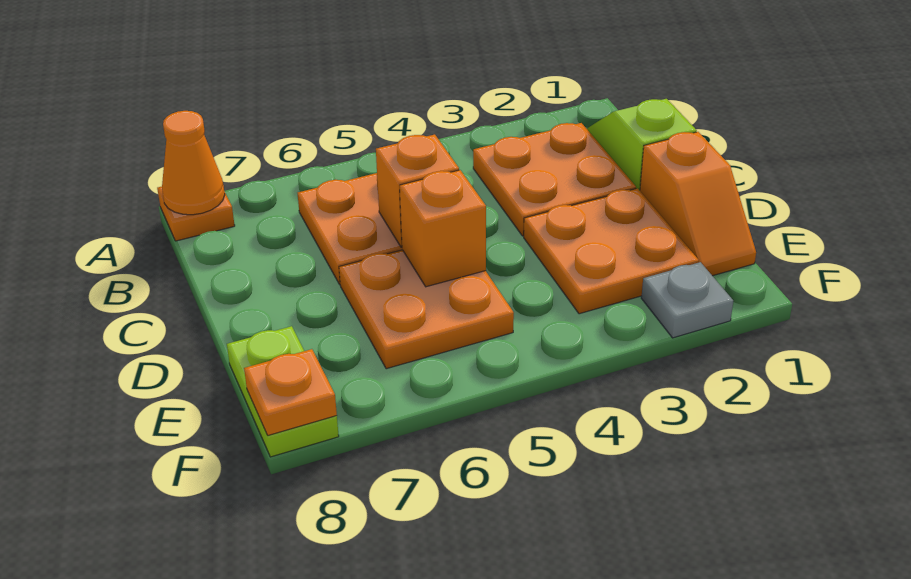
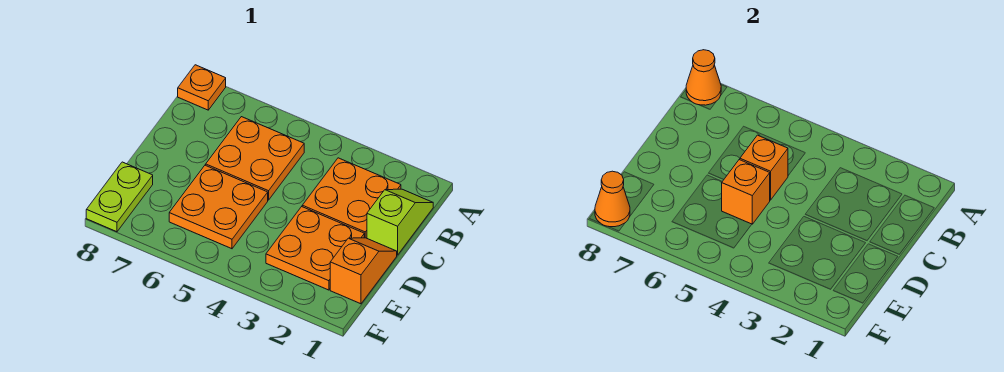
orange slope D1:E1 level 1 top D -> orange slope D1:E1 level 1 top E
grey plate F2 level 1 -> none
orange plate F8 level 2 -> orange cone F8 level 2

